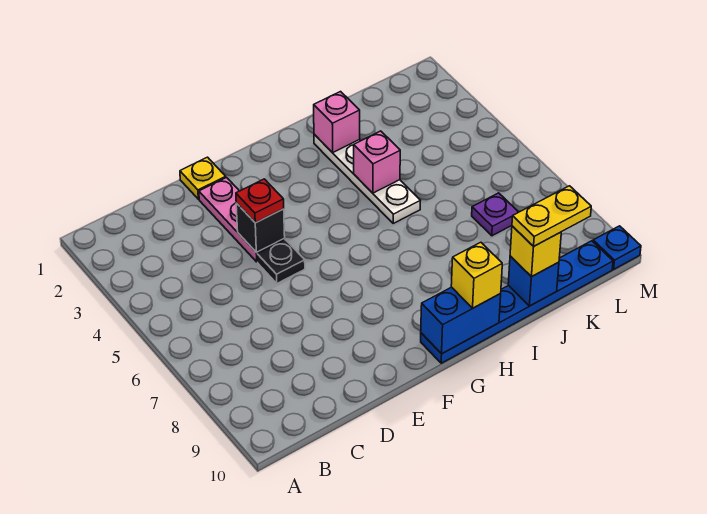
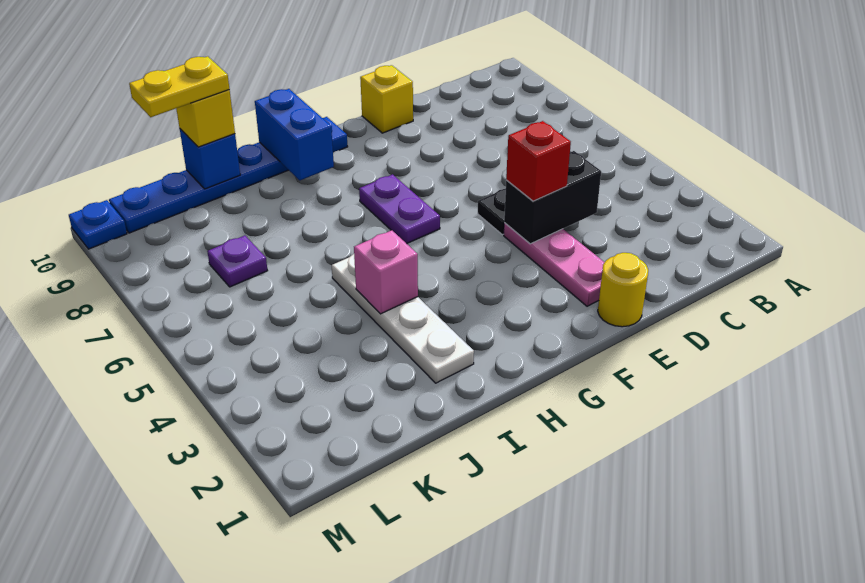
yellow plate E1 level 1 -> yellow round brick E1 level 1
black brick E4 level 2 -> black brick D4:E4 level 2
red plate E4 level 3 -> red brick E4 level 3
none -> purple plate G6:G7 level 1
blue brick G10:H10 level 2 -> blue brick H9:H10 level 2
yellow brick H10 level 3 -> yellow brick E10 level 1
pink brick I2 level 2 -> none

